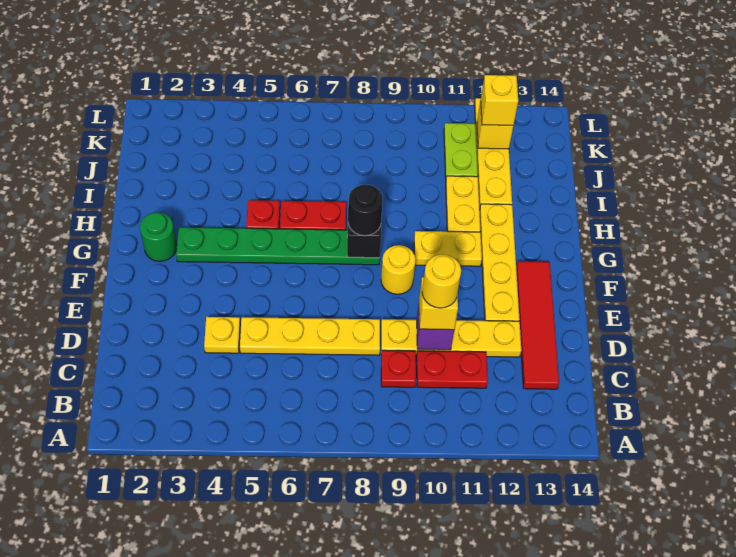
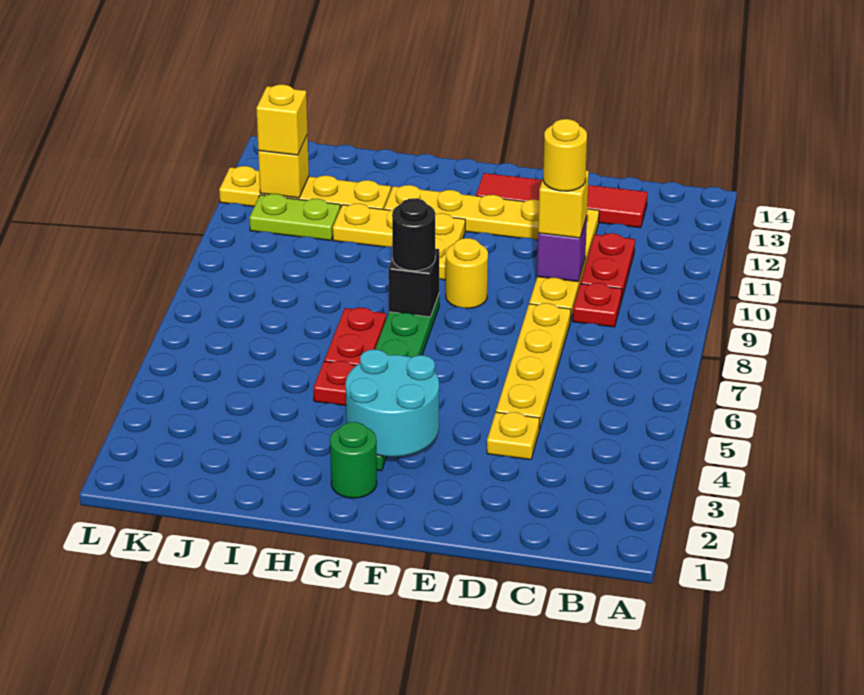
none -> cyan round brick F3:G4 level 2

